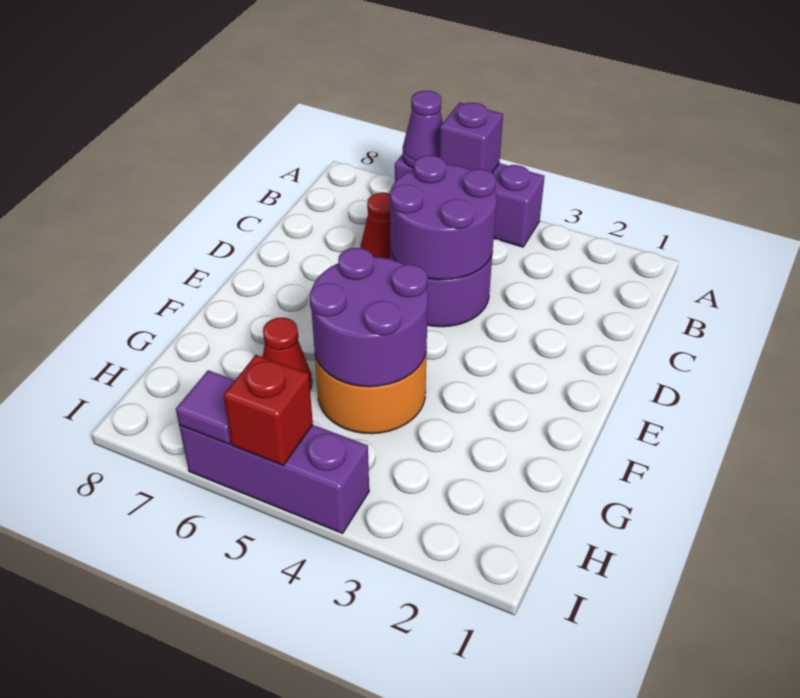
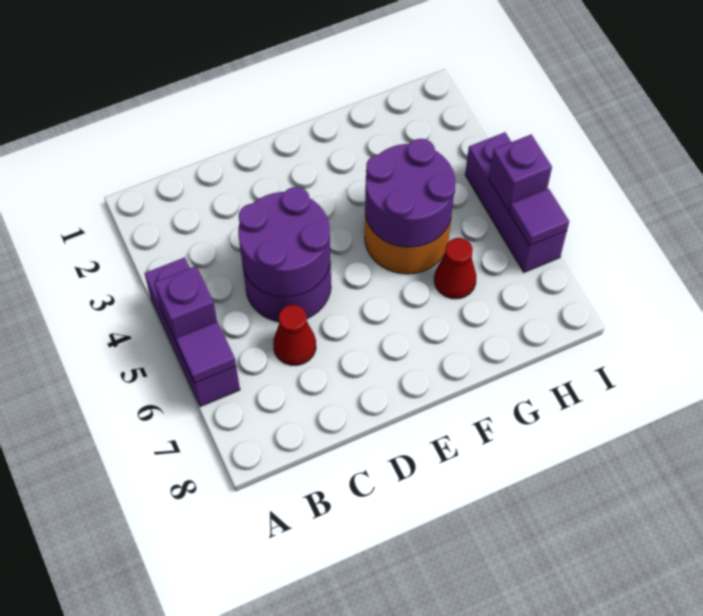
purple cone A6 level 2 -> purple tile A6 level 2
red brick I5 level 2 -> purple brick I5 level 2

